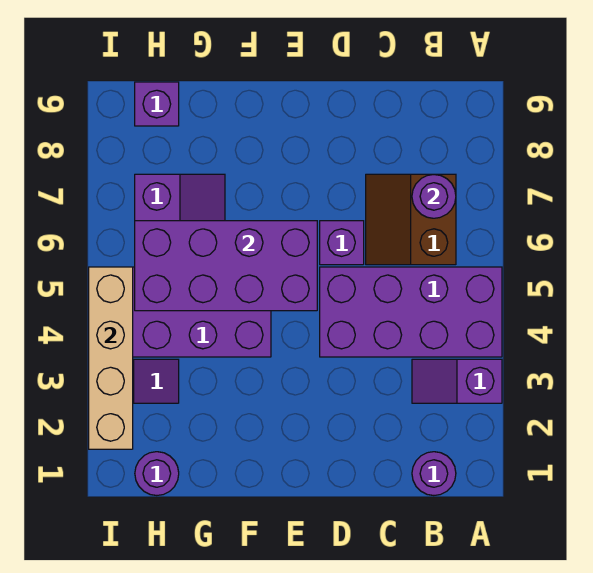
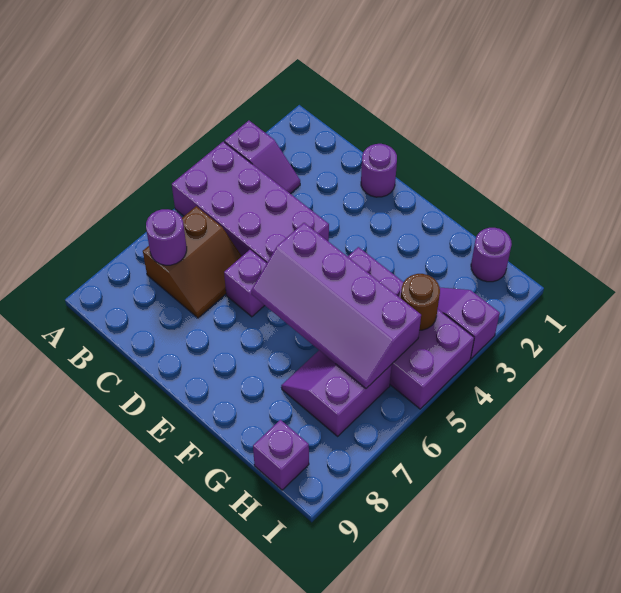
purple round brick B1 level 1 -> purple round brick D1 level 1
purple brick E5:H6 level 2 -> purple slope E5:H6 level 2 top 5
none -> brown round brick H4 level 2
tan brick I2:I5 level 2 -> none

